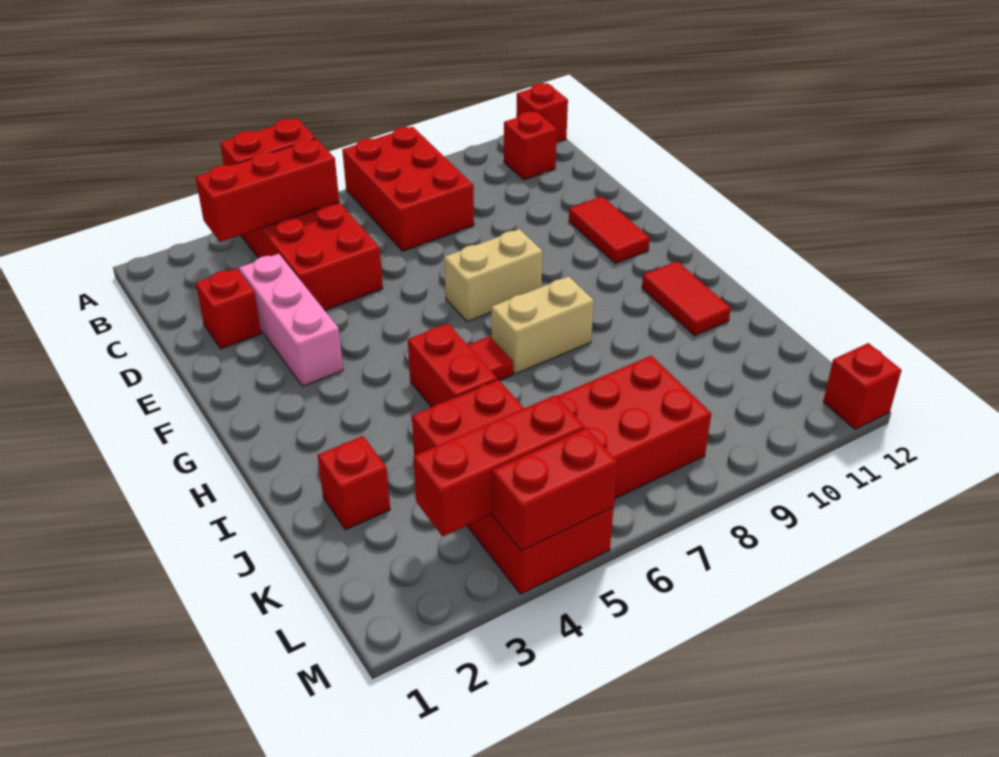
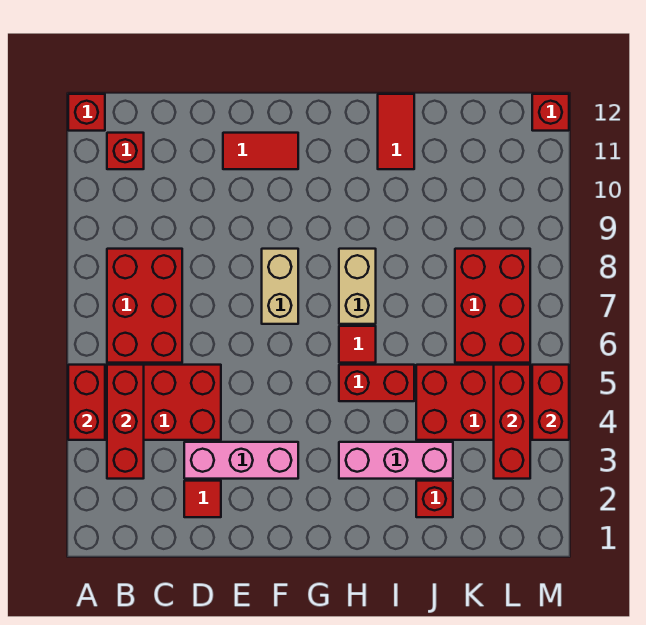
red brick A7:C8 level 1 -> red brick B6:C8 level 1
red brick D2 level 1 -> red tile D2 level 1
none -> pink brick H3:J3 level 1
red tile H11:I11 level 1 -> red tile I11:I12 level 1

